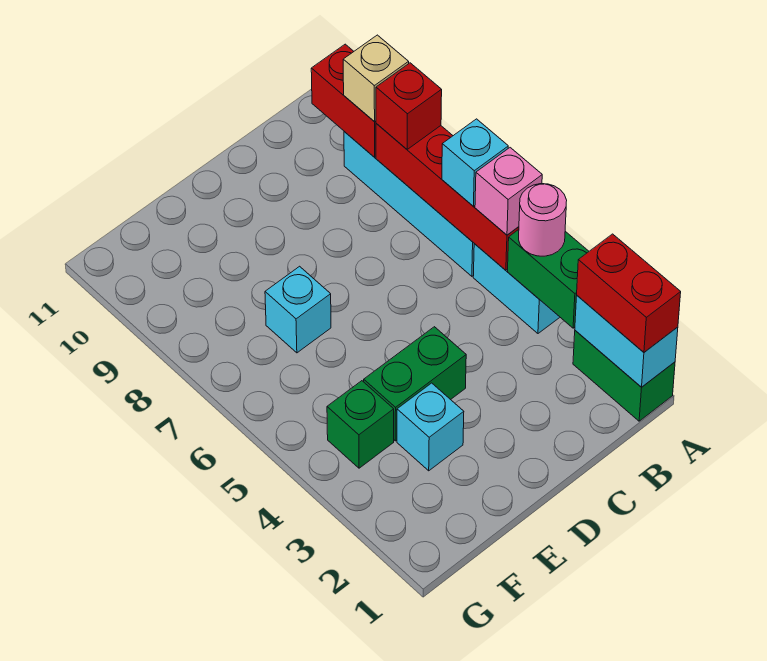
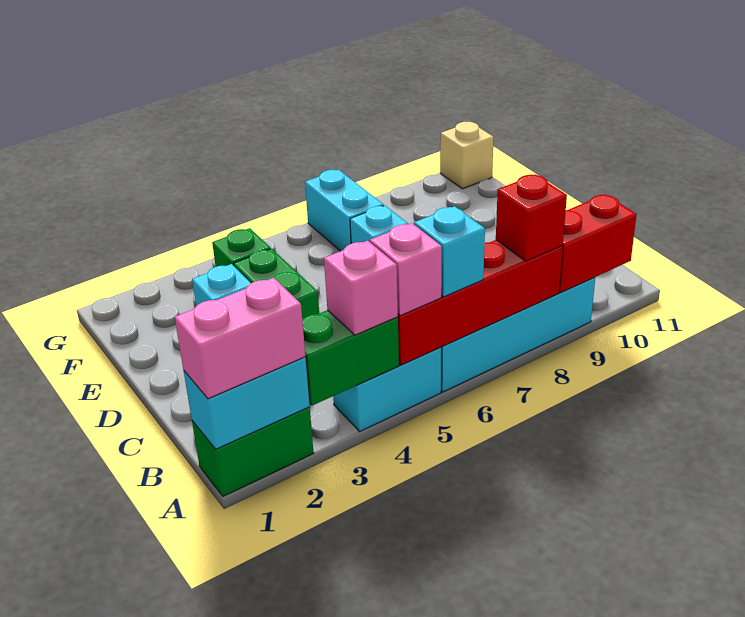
red brick A1:A2 level 3 -> pink brick A1:A2 level 3
pink round brick A4 level 3 -> pink brick A4 level 3
tan brick A9 level 3 -> tan brick G11 level 1
none -> cyan brick F7:G7 level 1

